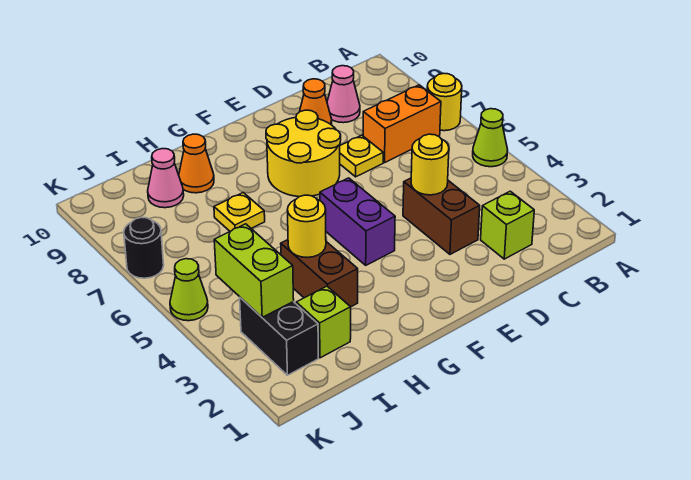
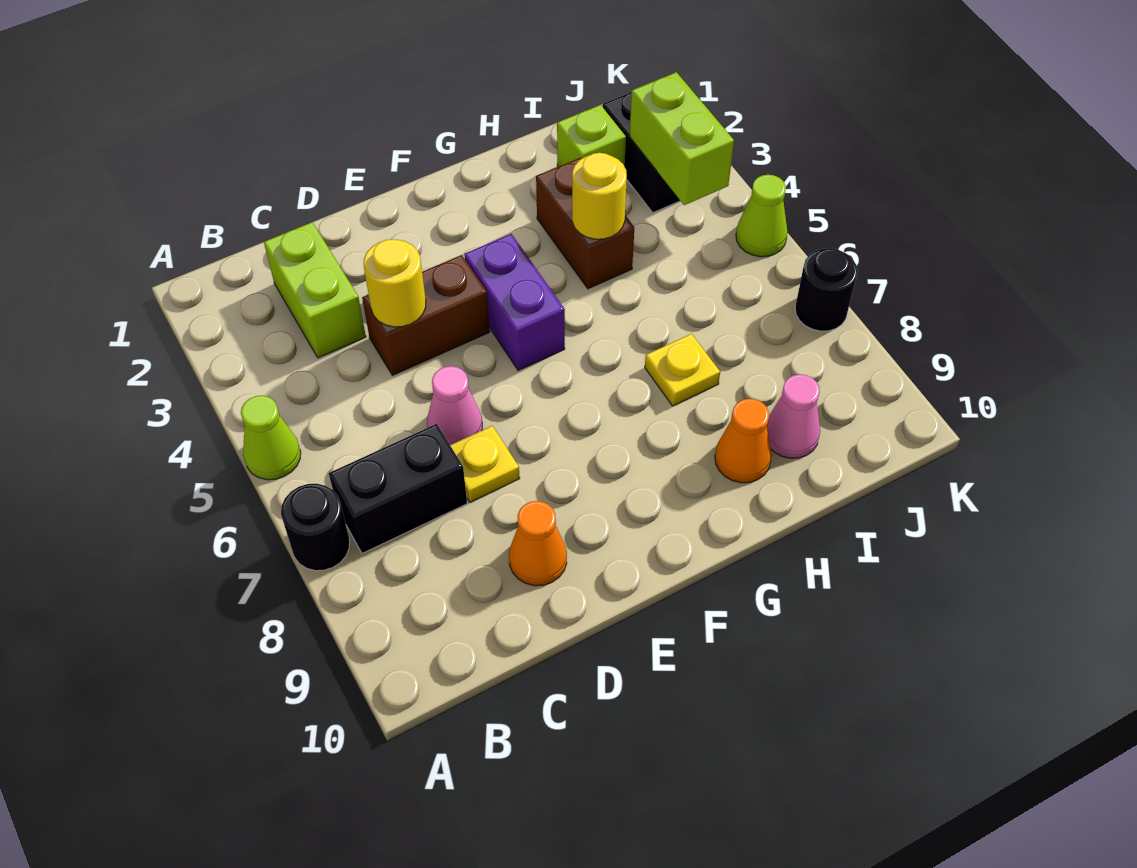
yellow round brick A7 level 1 -> black round brick A7 level 1
orange brick B7:C7 level 1 -> black brick B7:C7 level 1
lime brick C2 level 1 -> lime brick C2:C3 level 1
pink cone C9 level 1 -> pink cone D6 level 1
brown brick D3:D4 level 1 -> brown brick D4:E4 level 1
yellow round brick E7:F8 level 1 -> none

